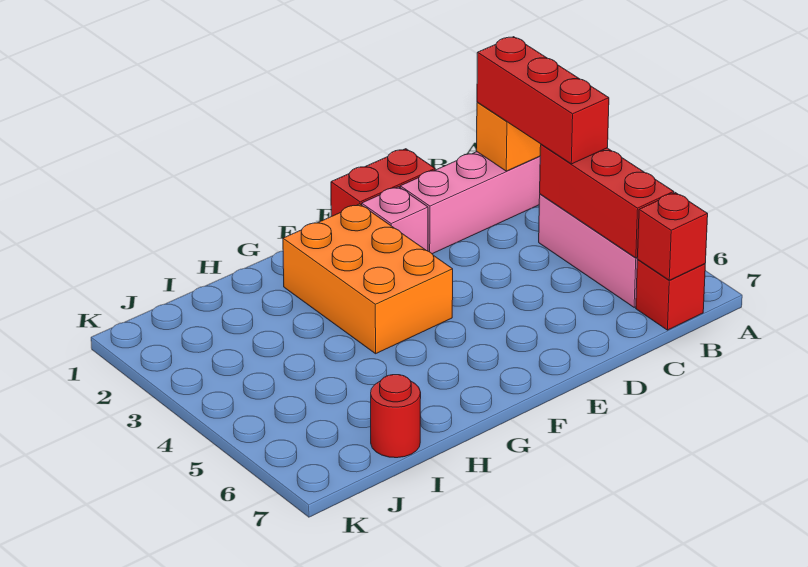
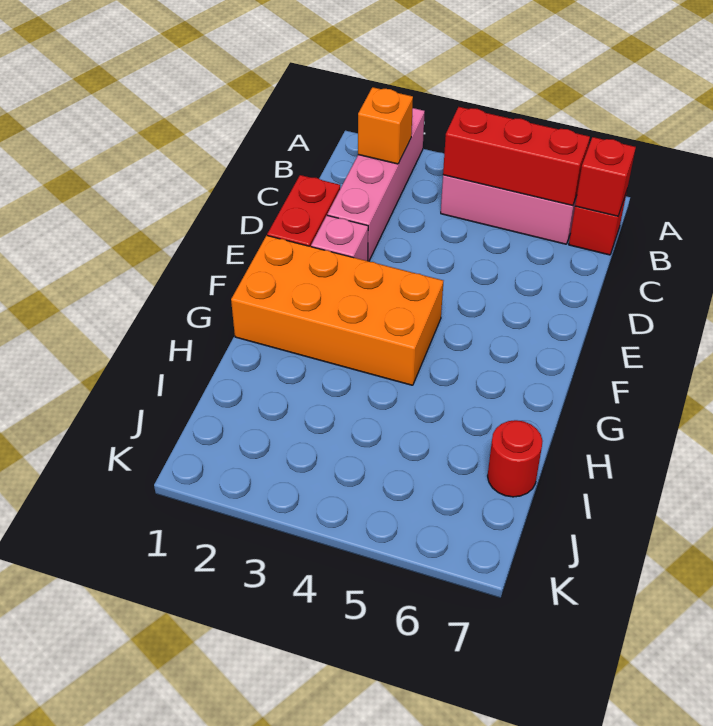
red brick B2:B4 level 3 -> none
orange brick F2:G4 level 1 -> orange brick F1:G4 level 1

